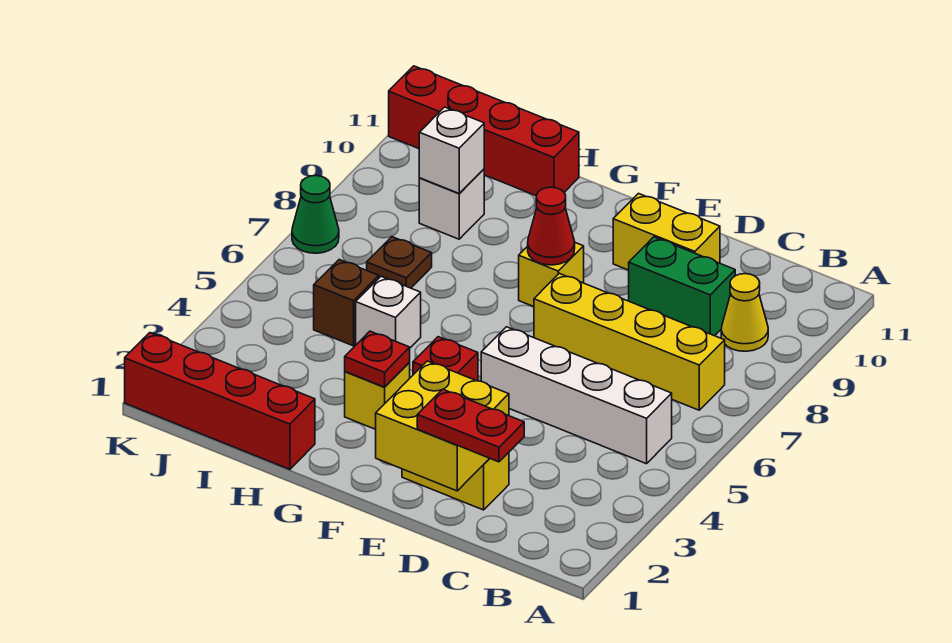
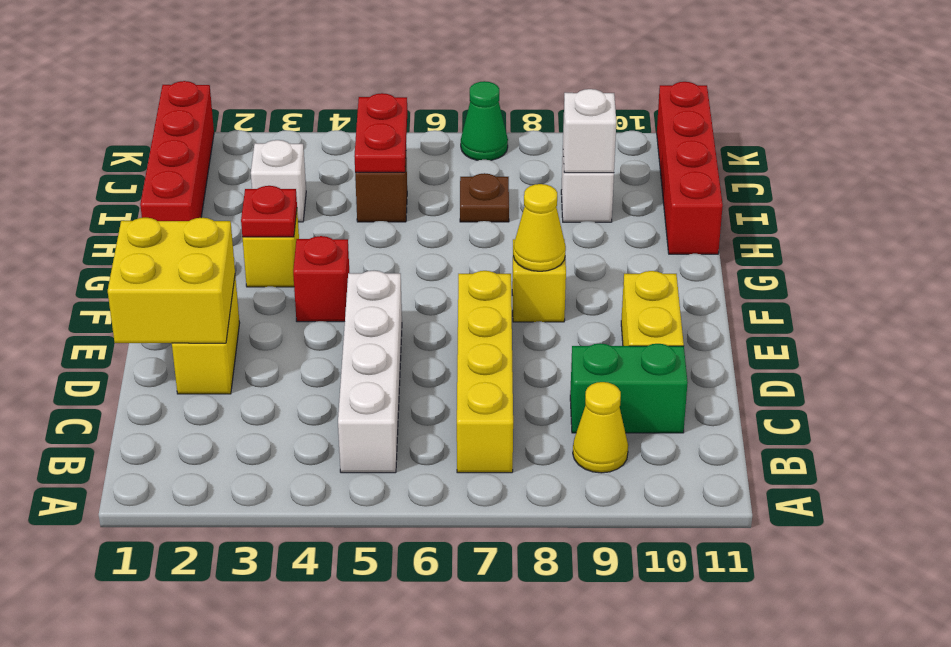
red plate C1:D1 level 3 -> red plate I5:J5 level 2
green brick C9:D9 level 1 -> green brick C9:C10 level 1
red cone F8 level 2 -> yellow cone F8 level 2
white brick H5 level 1 -> white brick I3 level 1

